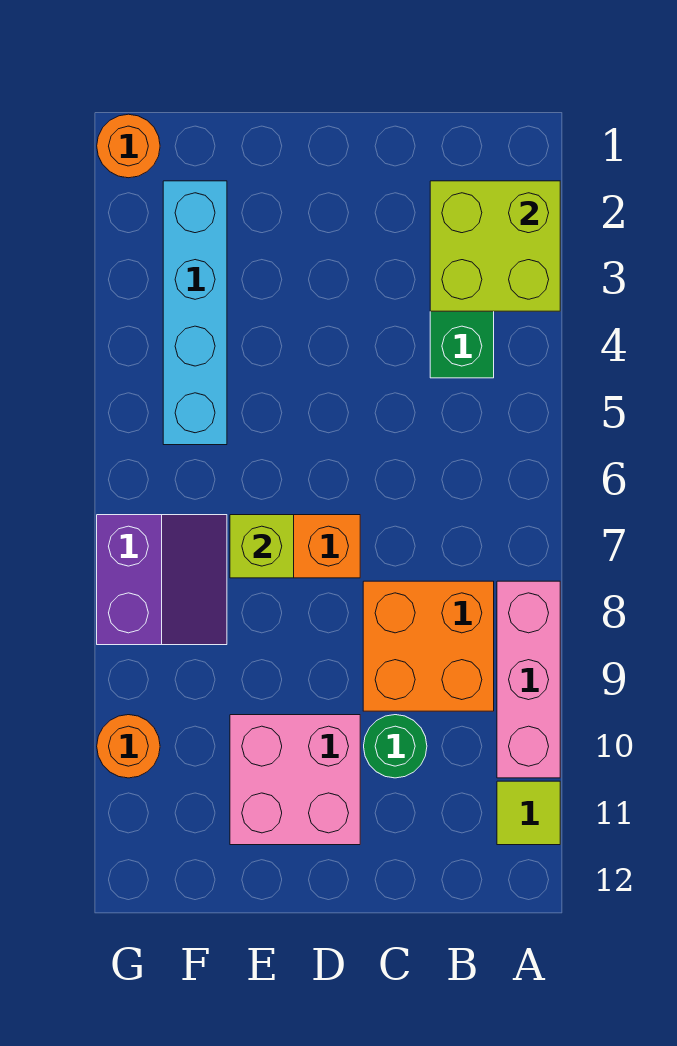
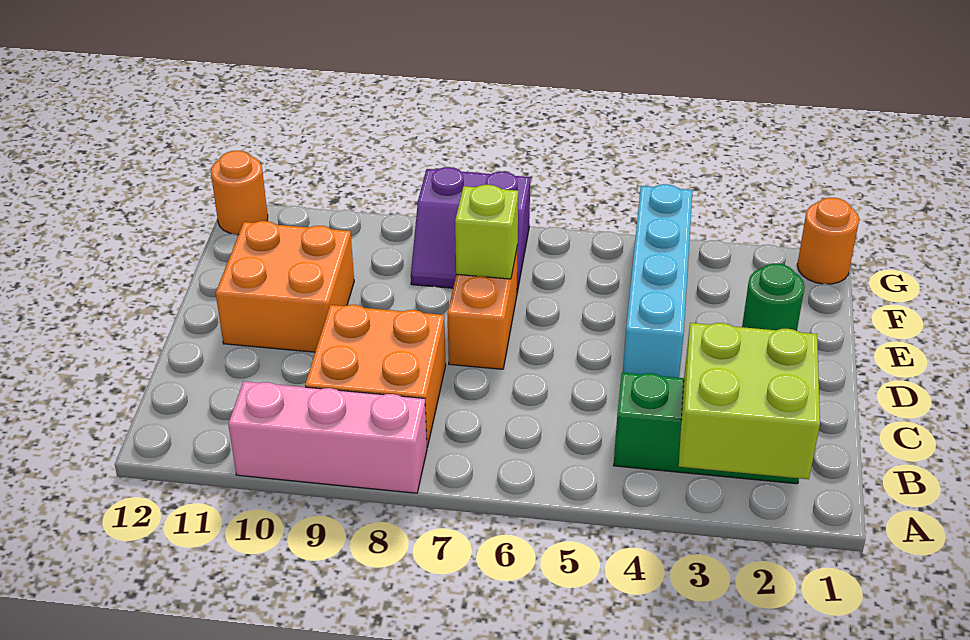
lime tile A11 level 1 -> none
green round brick C10 level 1 -> green round brick E2 level 1
pink brick D10:E11 level 1 -> orange brick D10:E11 level 1
cyan brick F2:F5 level 1 -> cyan brick D4:G4 level 1
orange round brick G10 level 1 -> orange round brick G12 level 1

